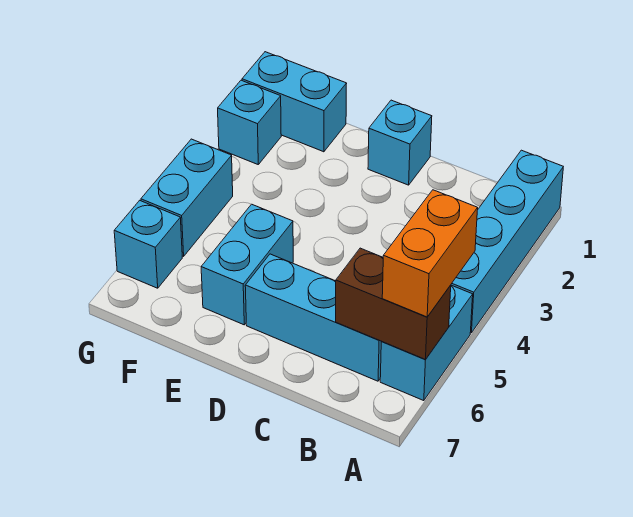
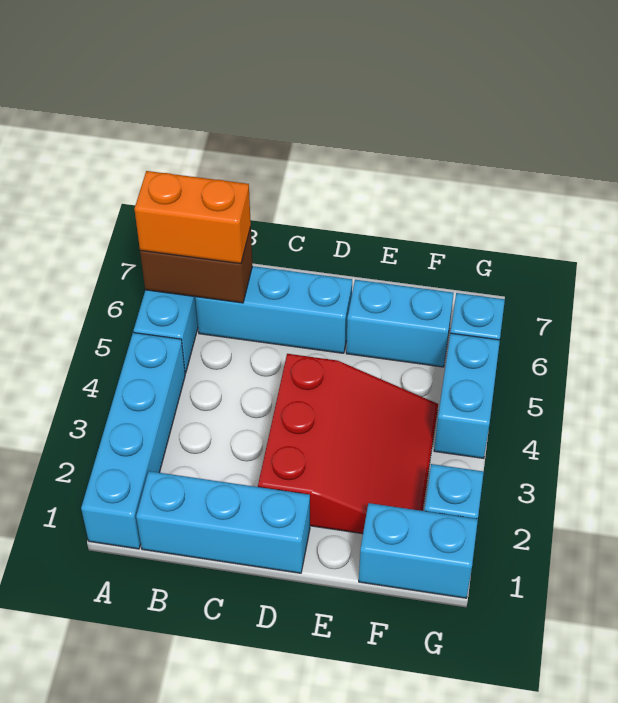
orange brick A5:A6 level 3 -> orange brick A6:B6 level 3
cyan brick D1 level 1 -> cyan brick B1:D1 level 1
none -> red slope D2:F4 level 1 top D
cyan brick E5:E6 level 1 -> cyan brick E6:F6 level 1

